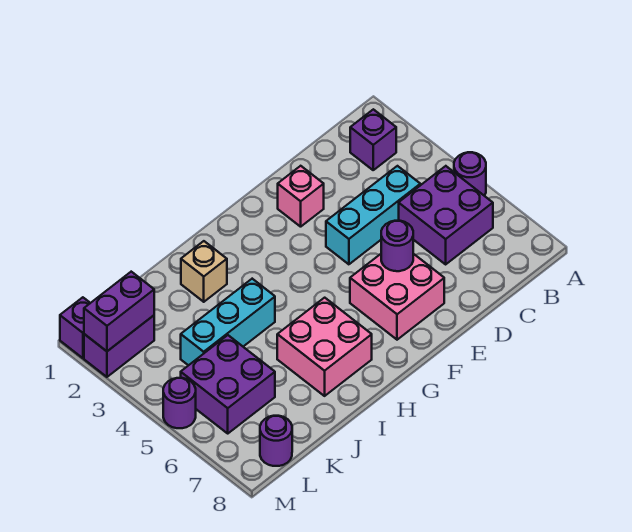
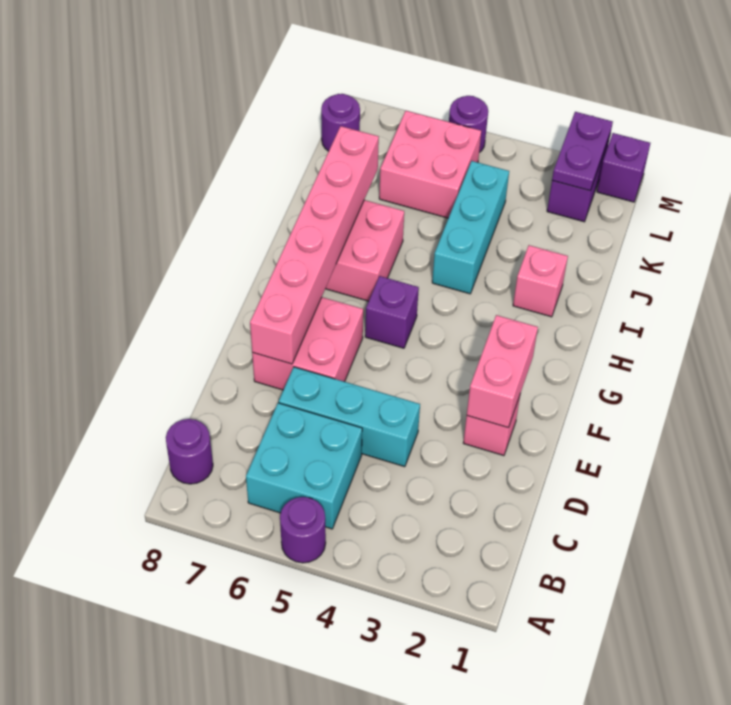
purple brick B2 level 1 -> purple brick G5 level 1
purple brick B5:C6 level 1 -> cyan brick B5:C6 level 1
cyan brick C4:E4 level 1 -> cyan brick D4:D6 level 1
none -> pink brick E2:F2 level 2
purple round brick E6 level 2 -> purple round brick B8 level 1
none -> pink brick E7:J7 level 2
tan brick I2 level 1 -> pink brick I2 level 1
purple brick K5:L6 level 1 -> pink brick K5:L6 level 1
purple brick L2:M2 level 2 -> purple plate L2:M2 level 2

